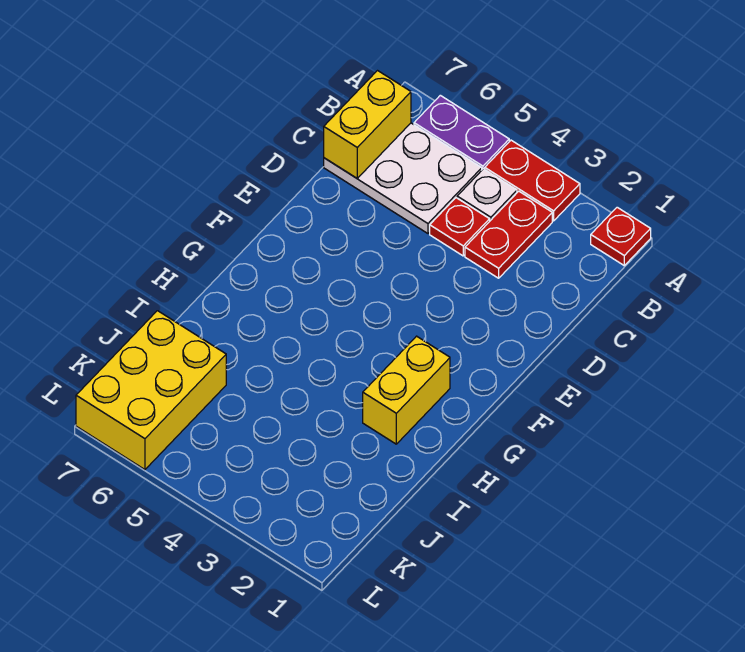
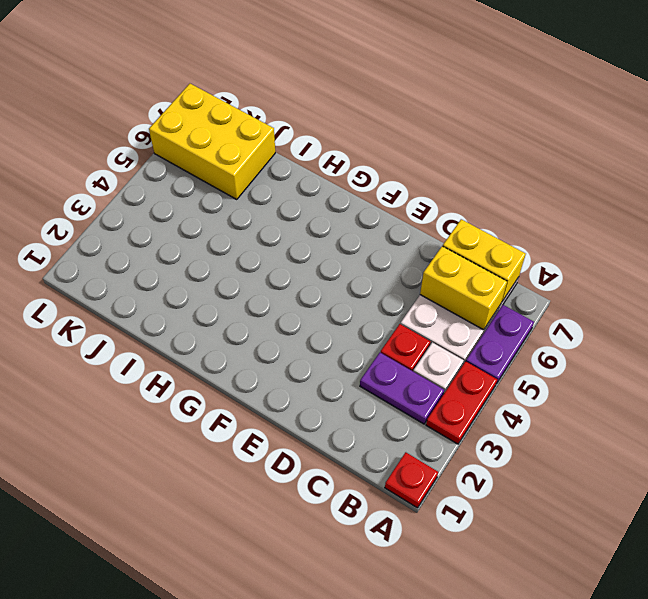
red plate B3:C3 level 1 -> purple plate B3:C3 level 1
yellow brick G2:H2 level 1 -> yellow brick B6:C6 level 2

